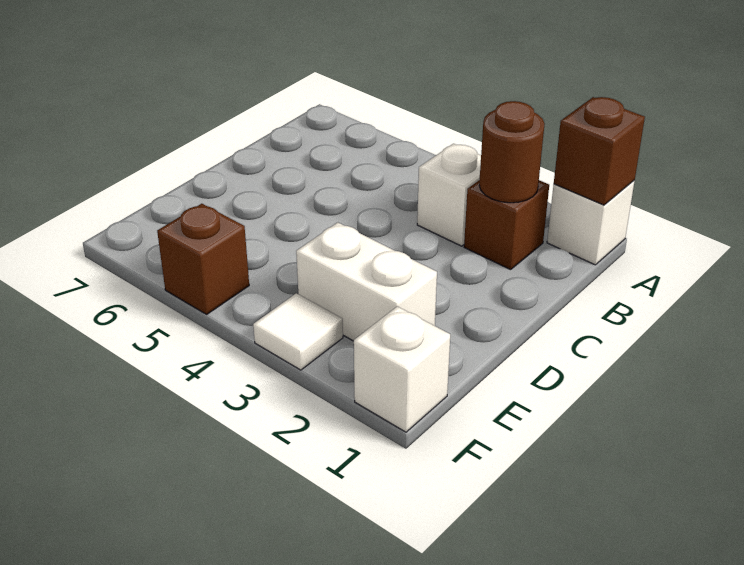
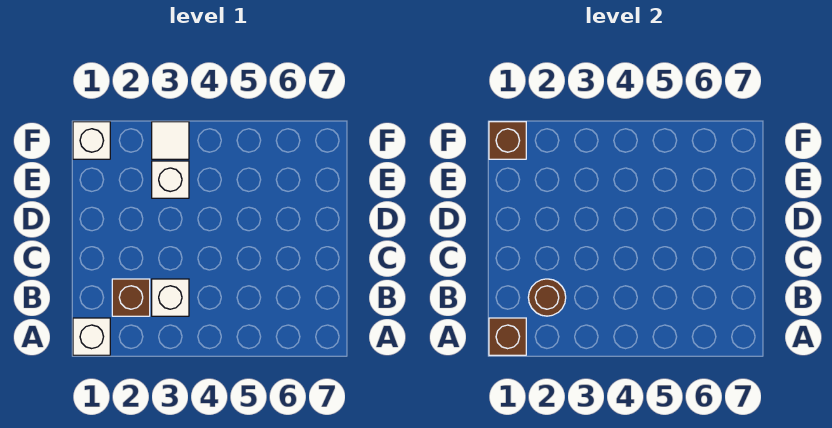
white brick E2:E3 level 1 -> white brick E3 level 1
brown brick F5 level 1 -> brown brick F1 level 2

